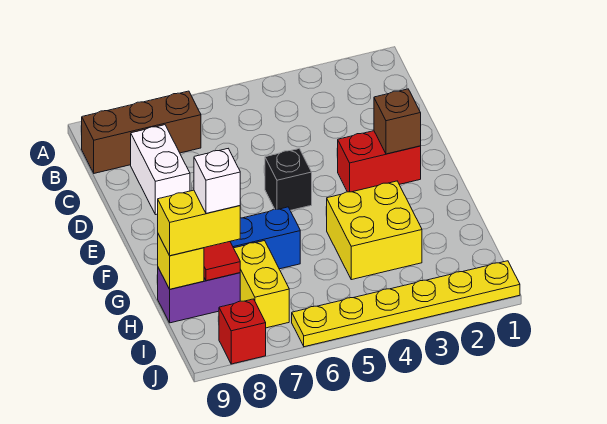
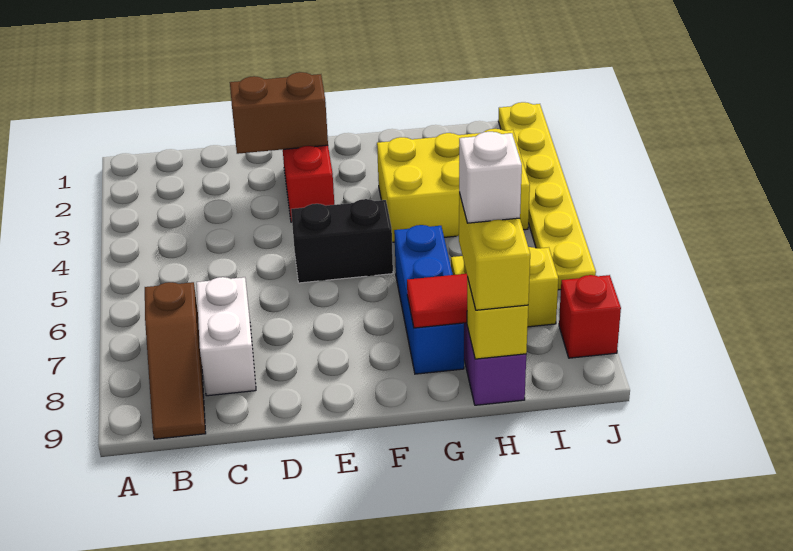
brown brick B7:B9 level 1 -> brown slope B7:B9 level 1 top 7
white brick C8:D8 level 1 -> white brick C7:C8 level 1
brown brick E2 level 2 -> brown brick D2:E2 level 2
black brick E5 level 1 -> black brick E5:F5 level 1
yellow brick G3:H4 level 1 -> yellow brick G3:I4 level 1

